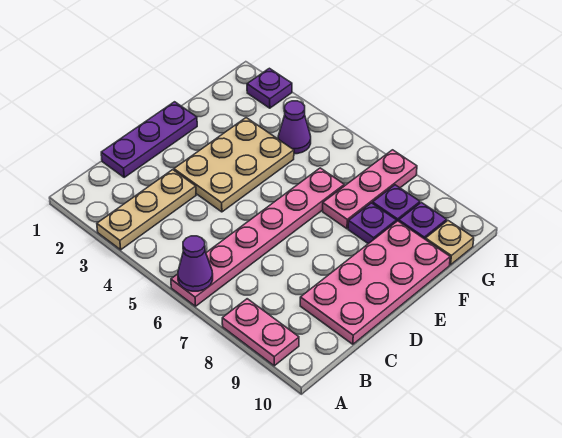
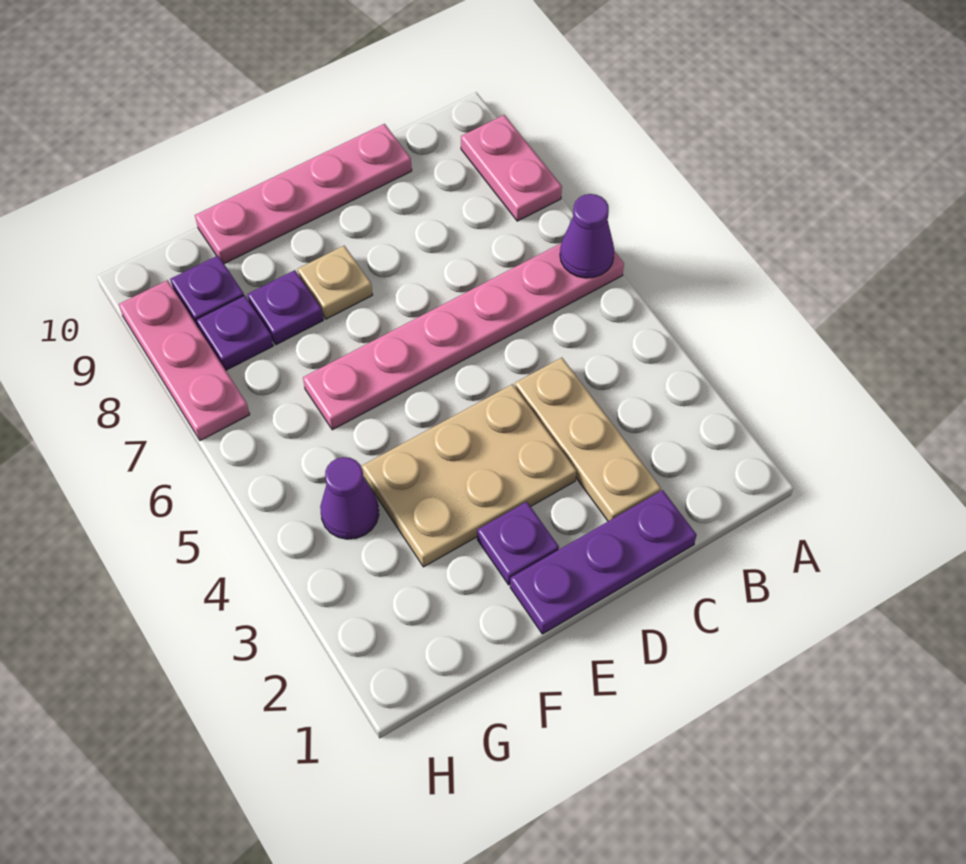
tan plate A3:C3 level 1 -> tan plate C2:C4 level 1
pink plate C9:F10 level 1 -> pink plate C10:F10 level 1
pink plate F7:H7 level 1 -> pink plate H7:H9 level 1
tan plate G10 level 1 -> tan plate E8 level 1
purple plate H2 level 1 -> purple plate E2 level 1

